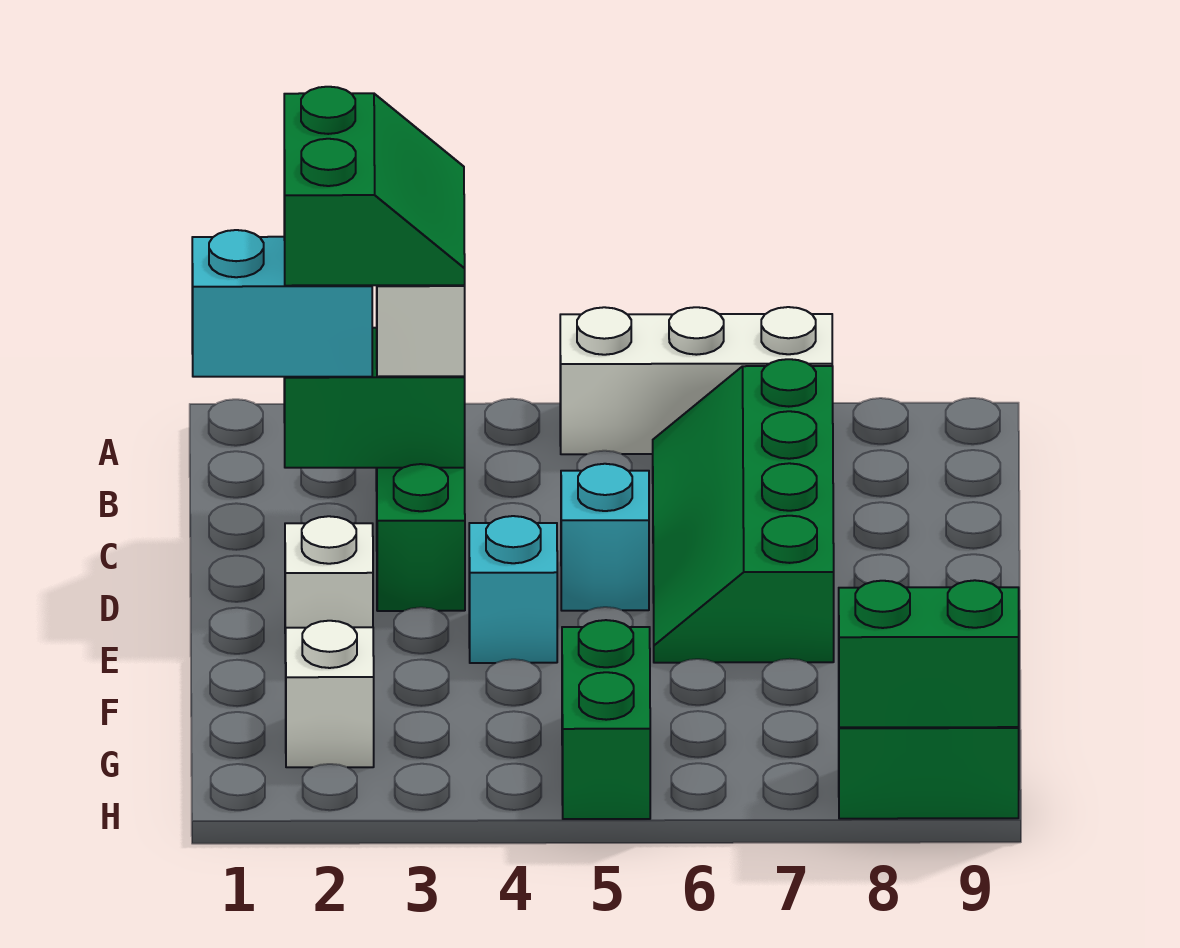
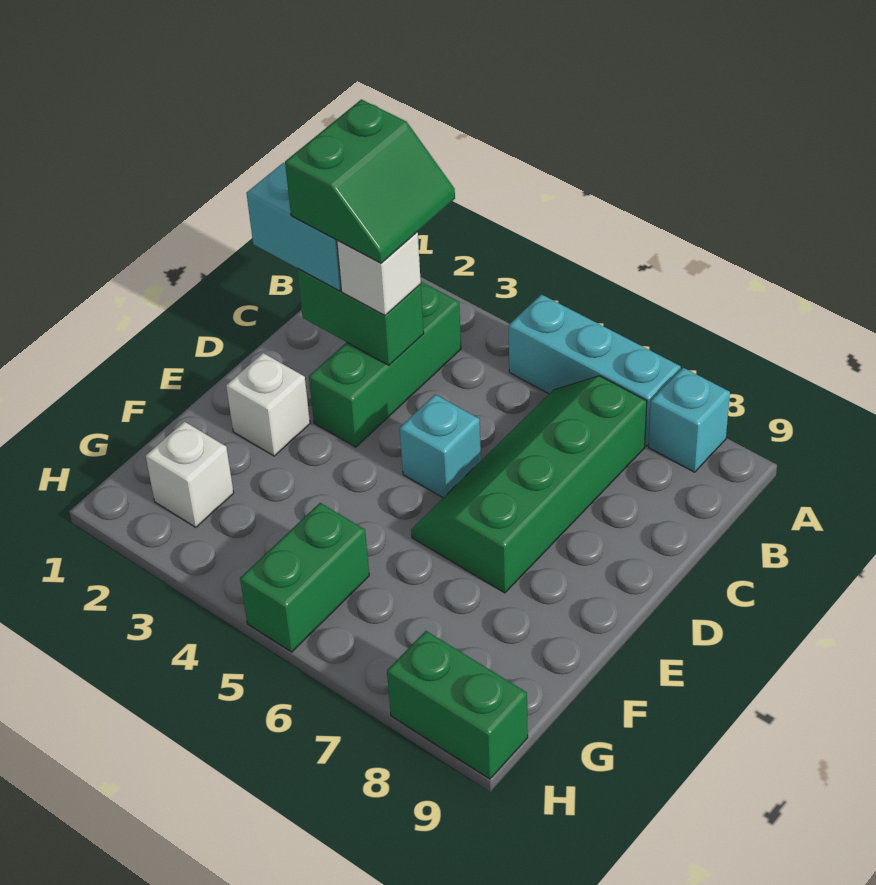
white brick A5:A7 level 1 -> cyan brick A5:A7 level 1
cyan brick E4 level 1 -> cyan brick A8 level 1
green brick H8:H9 level 2 -> none

